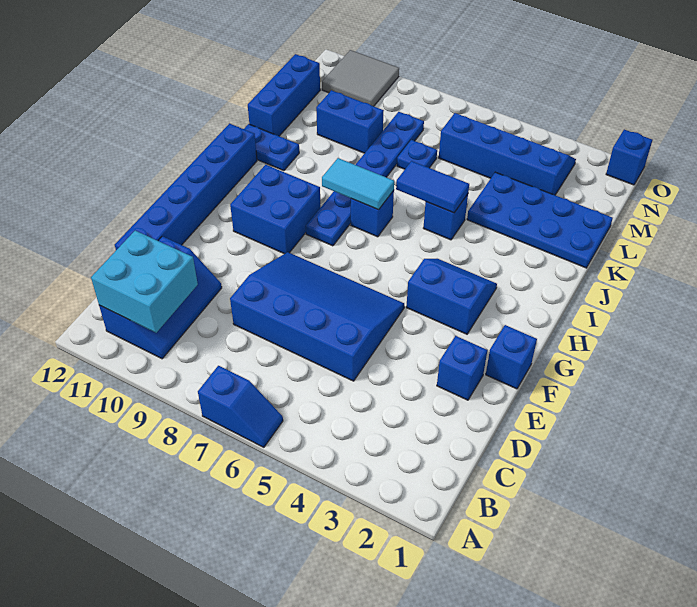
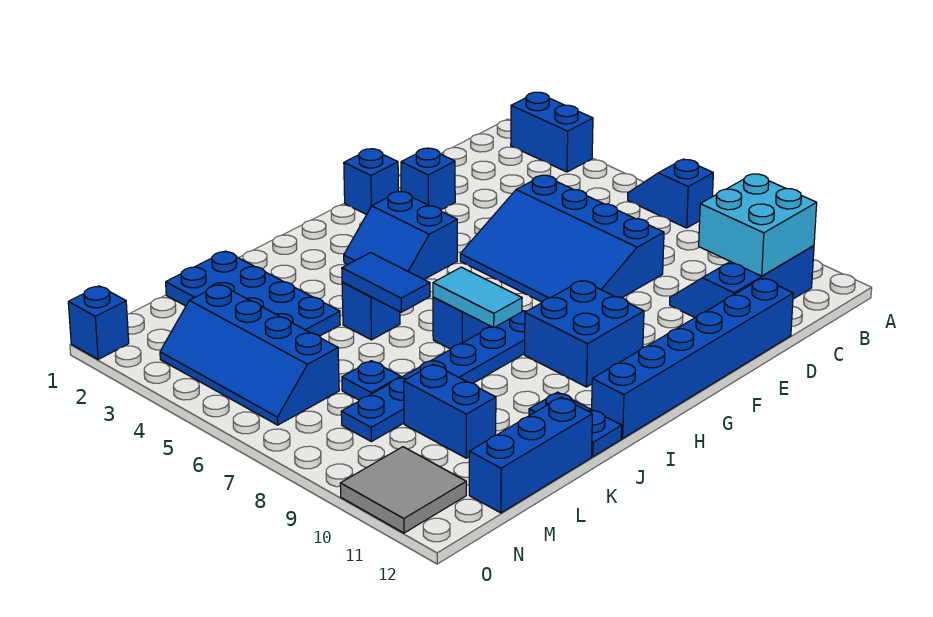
none -> blue brick A2:A3 level 1

